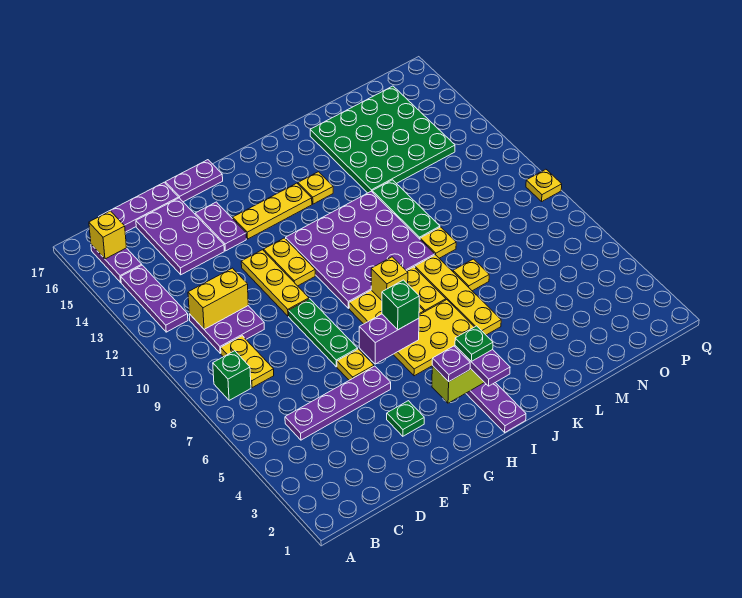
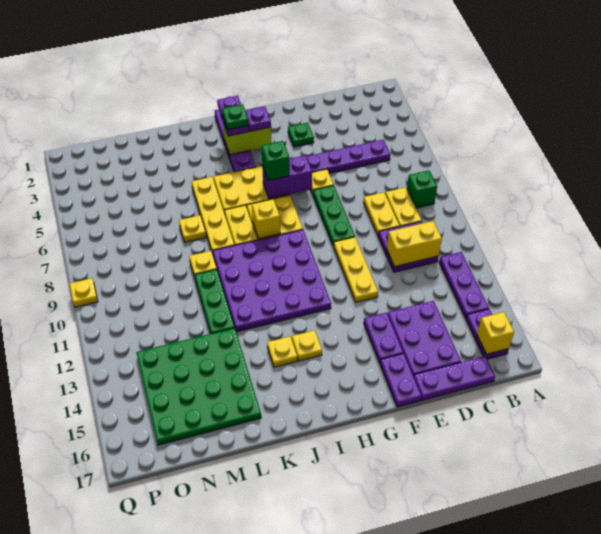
purple plate F17:G17 level 1 -> purple plate F16:F17 level 1
yellow plate G11:G12 level 1 -> yellow plate D8:D9 level 1
yellow plate G14:I14 level 1 -> yellow plate I14 level 1

